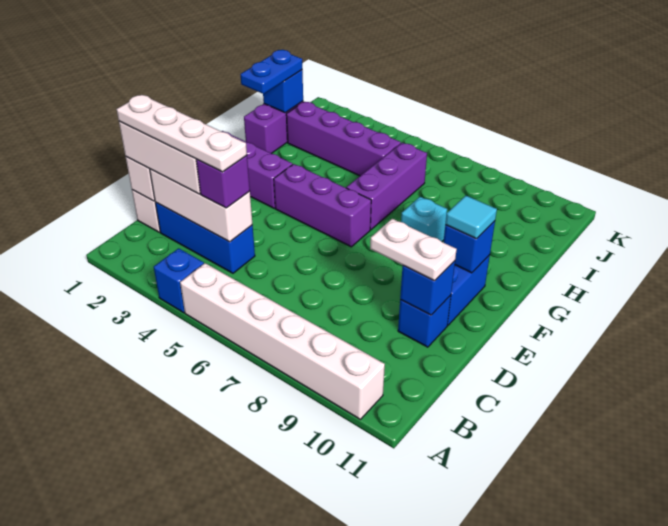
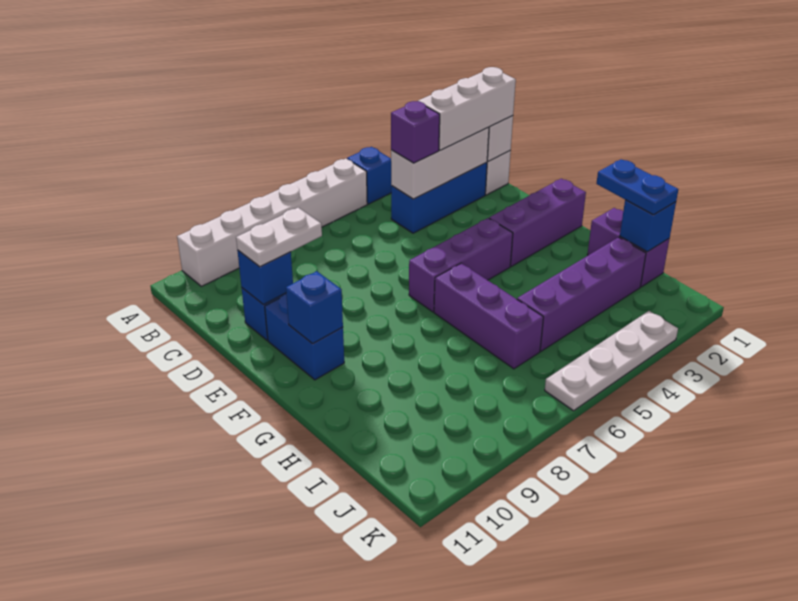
white plate C1:C4 level 4 -> white plate K3:K6 level 1
cyan tile F10 level 3 -> none
cyan brick G8 level 1 -> none

